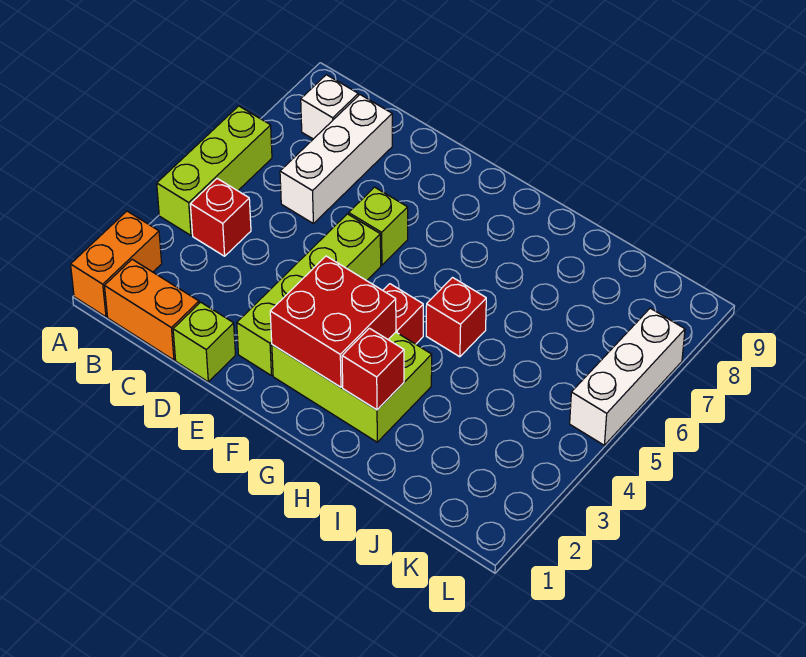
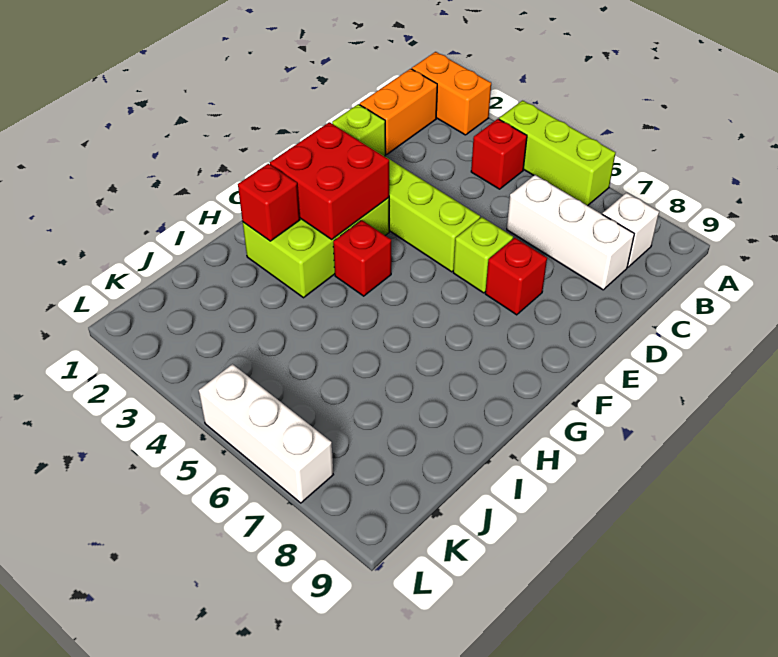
red brick H5 level 1 -> red brick E7 level 1

